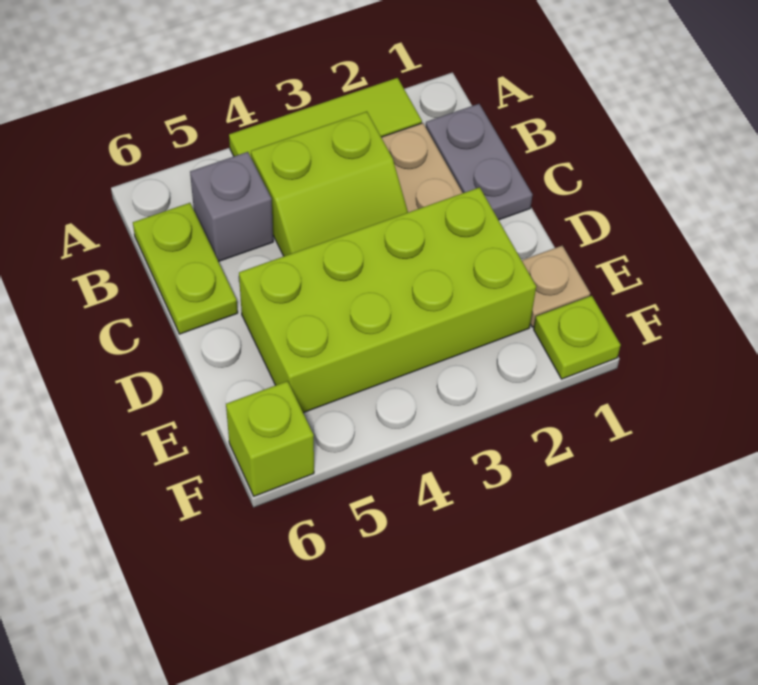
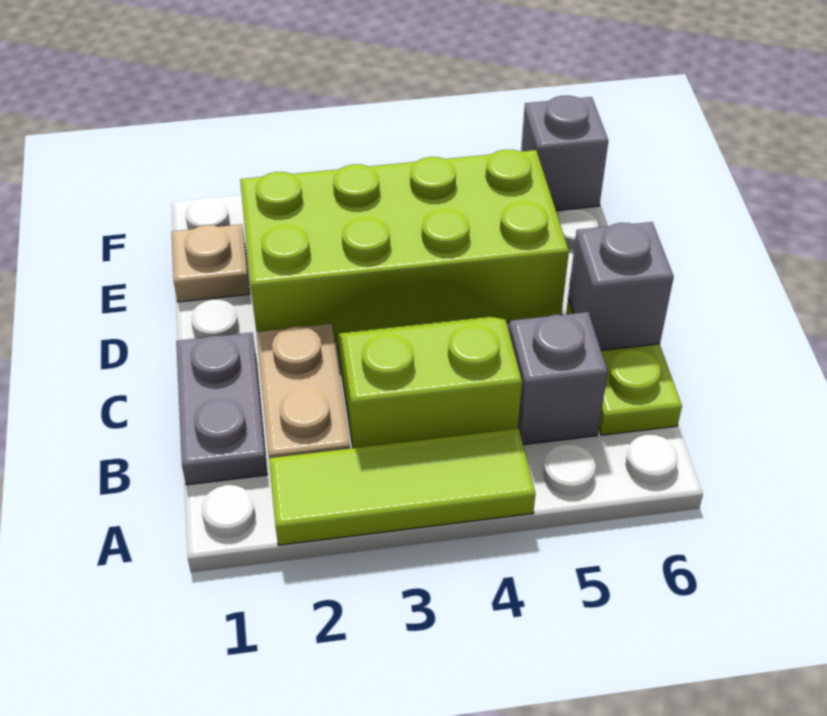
none -> grey brick C6 level 2
lime plate F1 level 1 -> none
lime brick F6 level 1 -> grey brick F6 level 1

